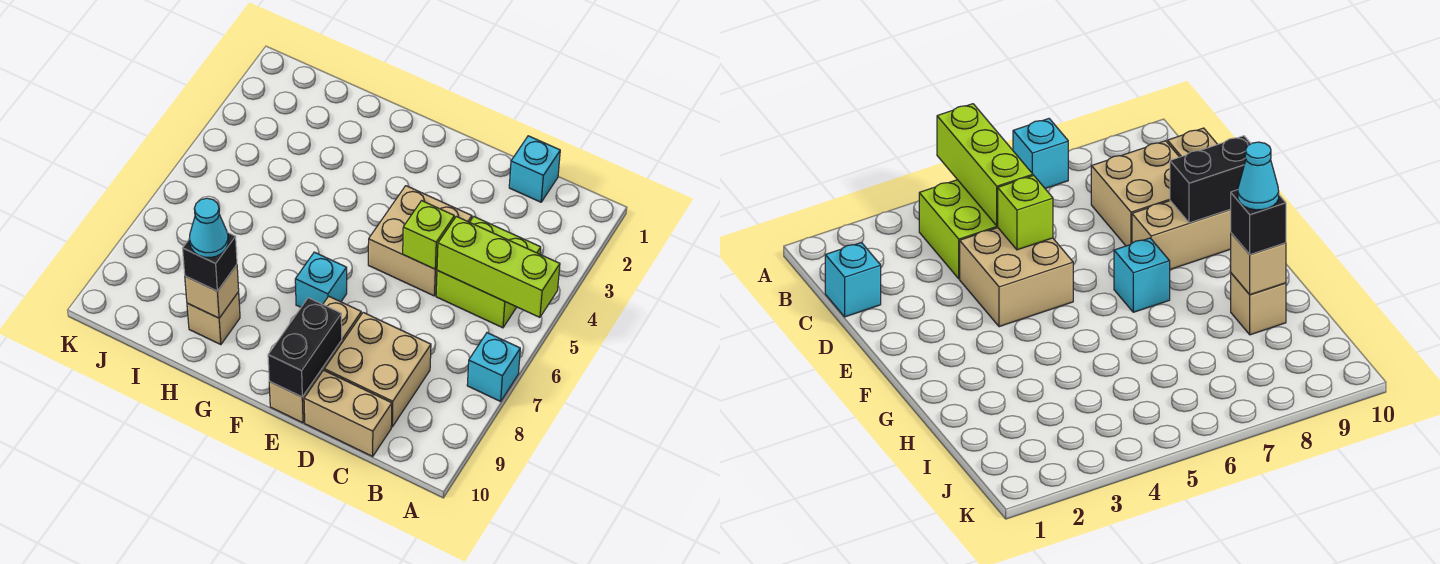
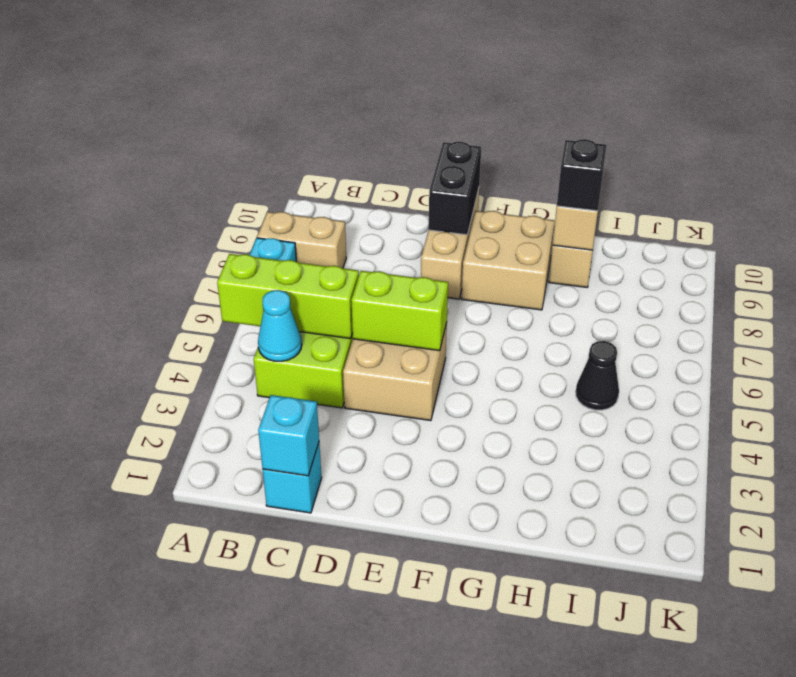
tan brick C8:D9 level 1 -> tan brick F8:G9 level 1
tan brick C10:D10 level 1 -> tan brick A8:B8 level 1
lime brick D5 level 2 -> lime brick D5:E5 level 2
cyan brick F7 level 1 -> cyan brick C1 level 2
cyan cone H9 level 4 -> cyan cone B4 level 2
none -> black cone I5 level 1

